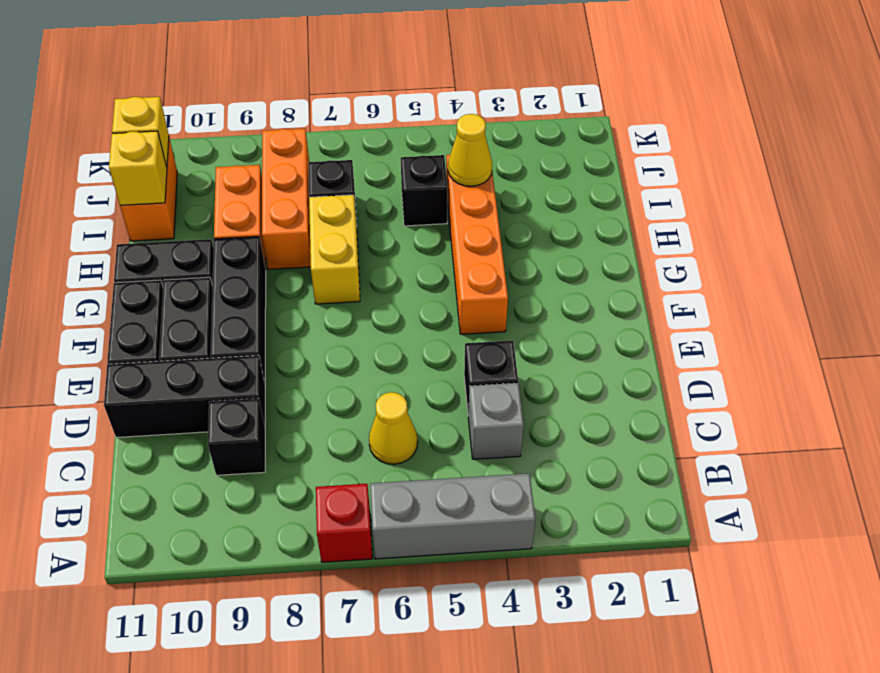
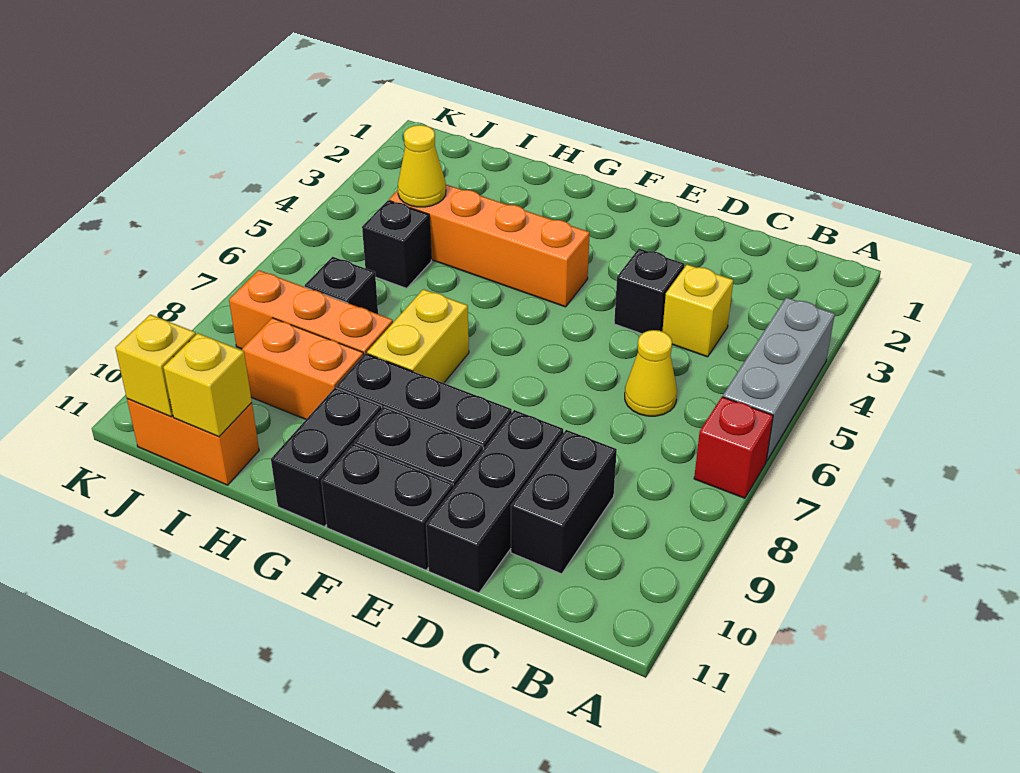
grey brick C4 level 1 -> yellow brick C4 level 1
black brick C9 level 1 -> black brick C9:C10 level 1
yellow brick G7:H7 level 1 -> yellow brick G7:G8 level 1

